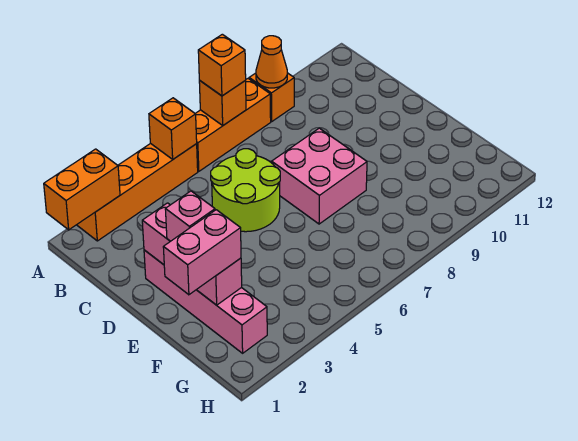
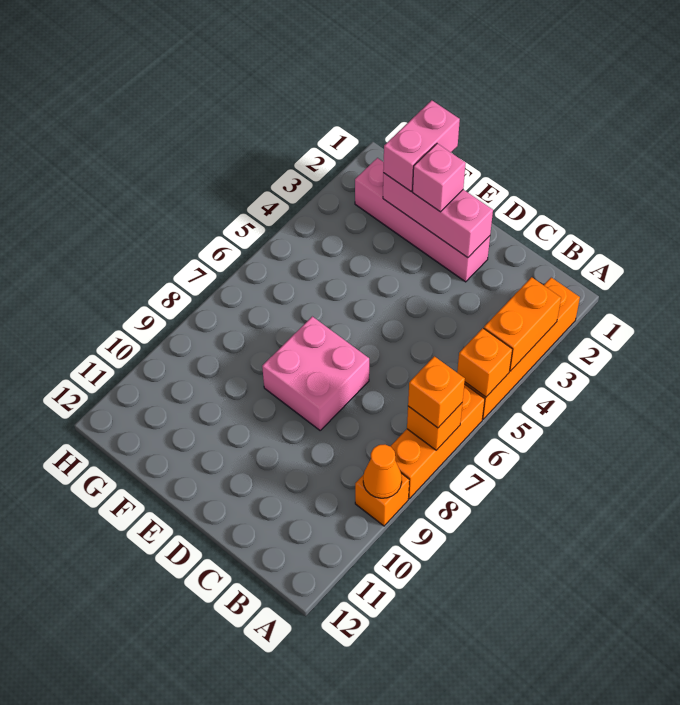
orange brick A1:A2 level 2 -> orange brick A3:A4 level 2
lime round brick C5:D6 level 1 -> none

